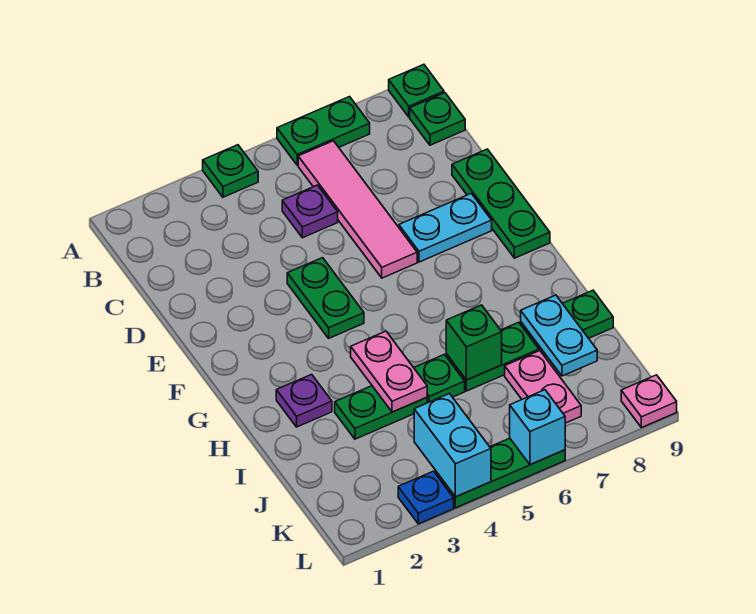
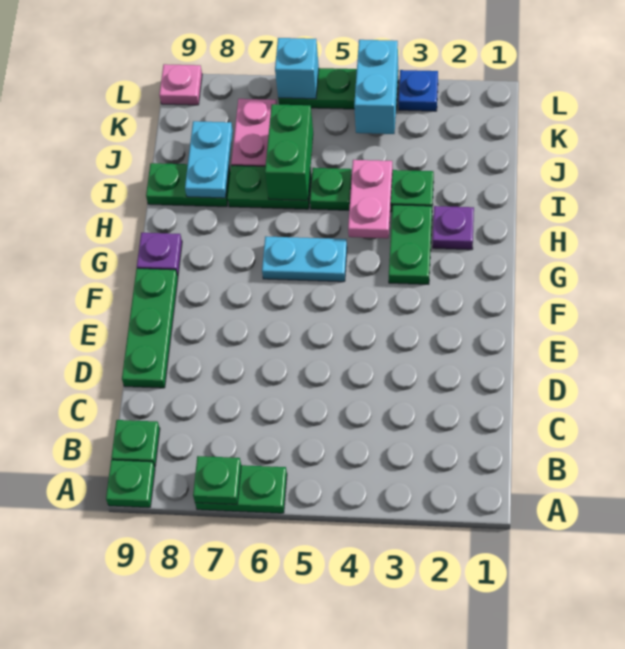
green plate A4 level 1 -> green plate A7 level 2
pink tile B6:E6 level 1 -> none
purple plate C5 level 1 -> purple plate G9 level 1
green plate E4:F4 level 1 -> green plate G3:H3 level 1
cyan plate E7:E8 level 1 -> cyan plate G5:G6 level 1
green brick I6 level 2 -> green brick I6:J6 level 2

